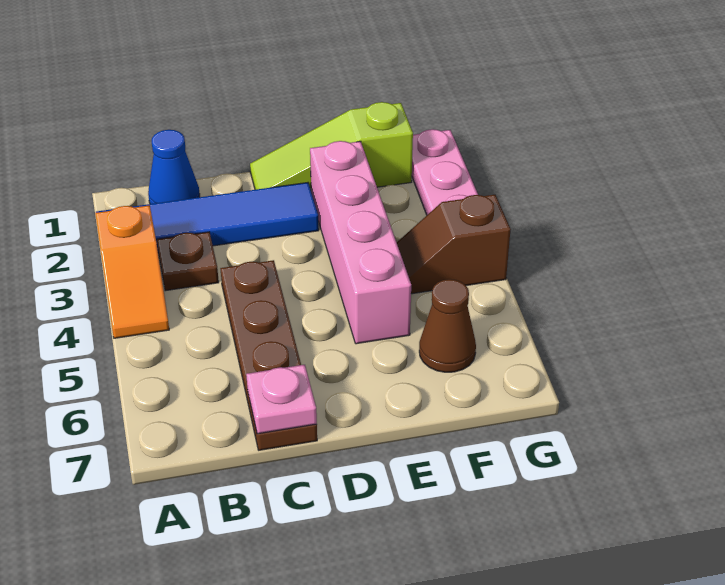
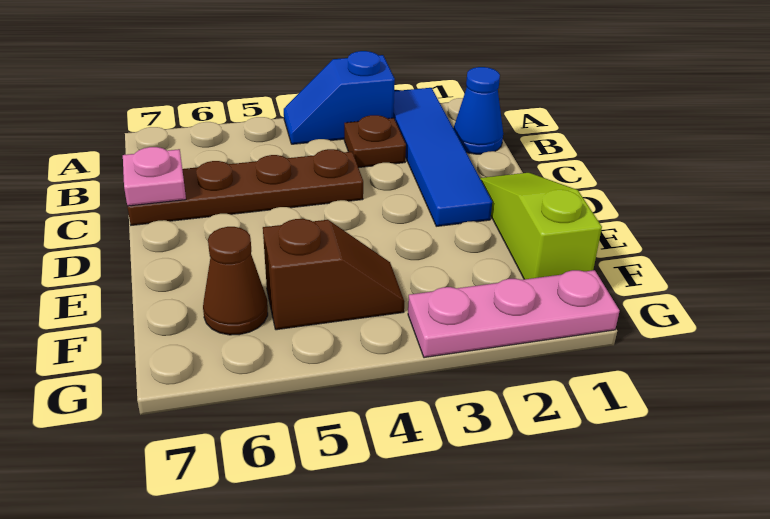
orange slope A3:A4 level 1 top 3 -> blue slope A3:A4 level 1 top 3
pink brick E2:E5 level 1 -> none
brown slope F4:G4 level 1 top G -> brown slope F4:F5 level 1 top 5

